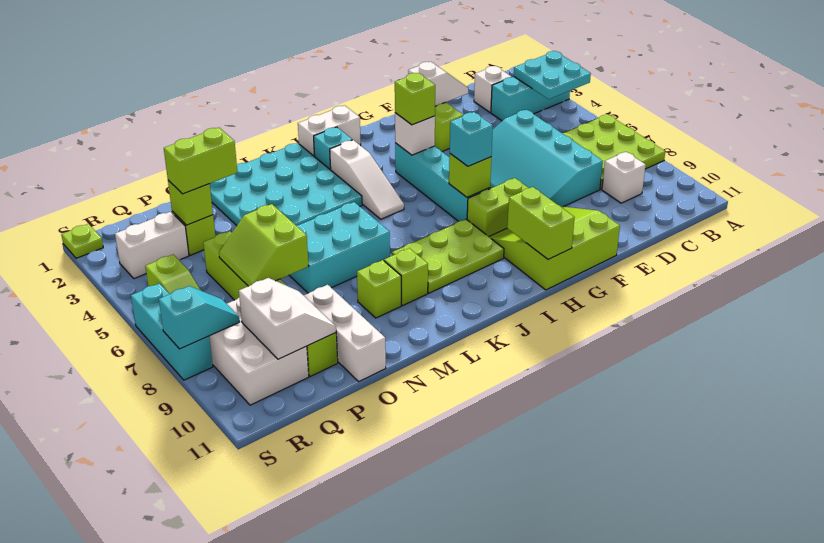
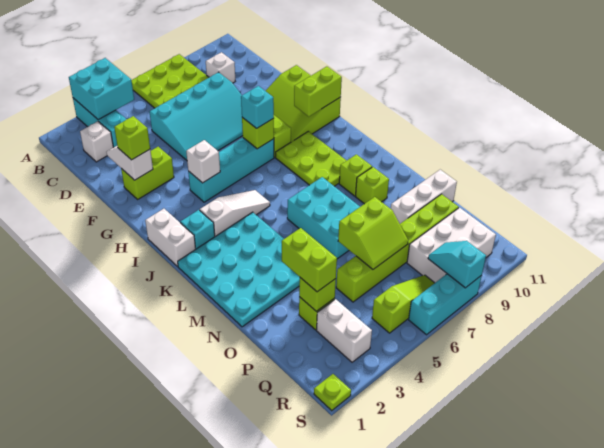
cyan plate A3:B4 level 2 -> cyan brick A3:B4 level 2
lime brick H4 level 3 -> lime brick F2 level 3
white slope P9:Q10 level 2 top Q -> none

